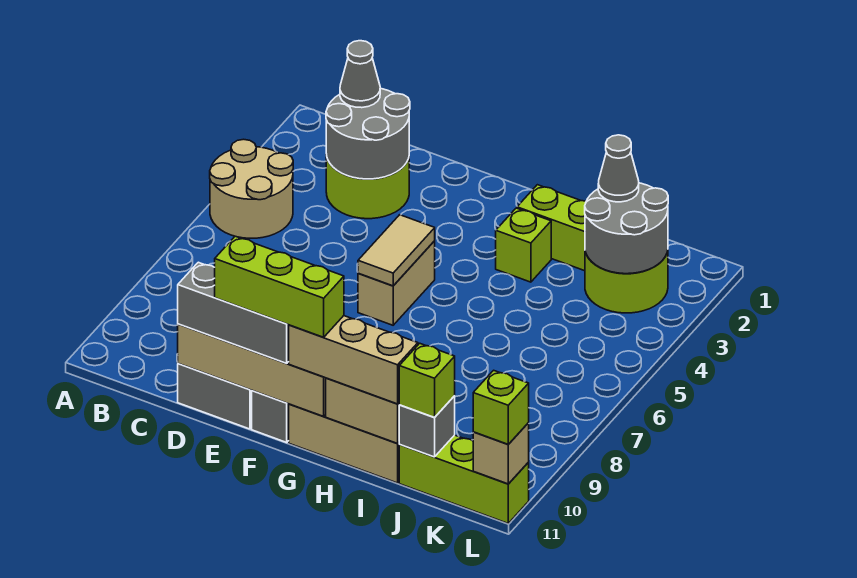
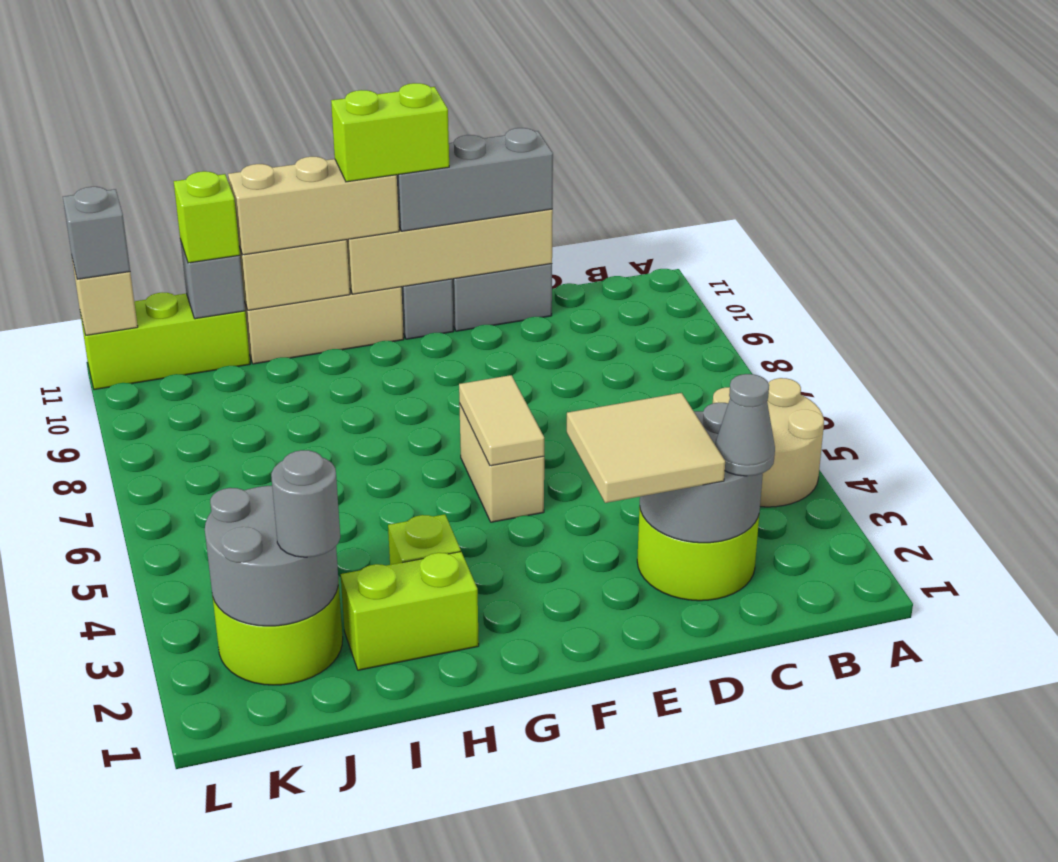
none -> tan tile D2:E3 level 3
lime brick E11:G11 level 4 -> lime brick F11:G11 level 4
grey cone J2 level 3 -> grey round brick J2 level 3
lime brick L11 level 3 -> grey brick L11 level 3

